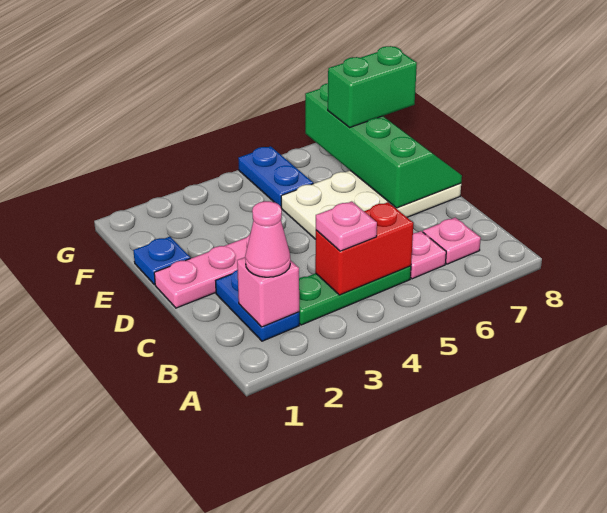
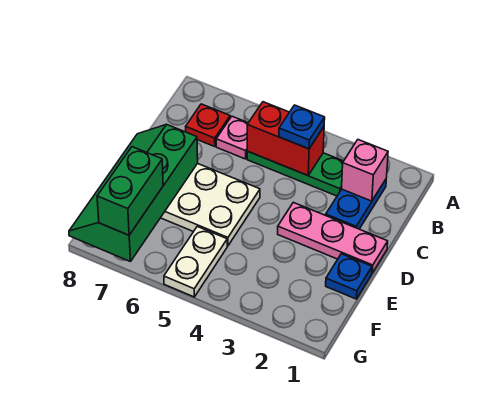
pink cone B2 level 3 -> none
pink plate B4 level 3 -> blue plate B4 level 3
pink plate B7 level 1 -> red plate B7 level 1
blue plate F5:G5 level 1 -> white plate F5:G5 level 1
green brick F7:F8 level 3 -> green brick F7:G7 level 3

